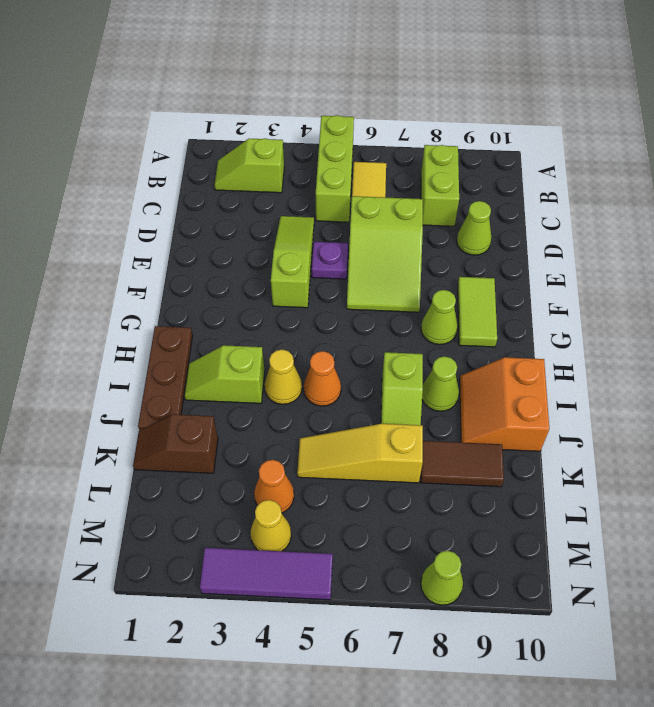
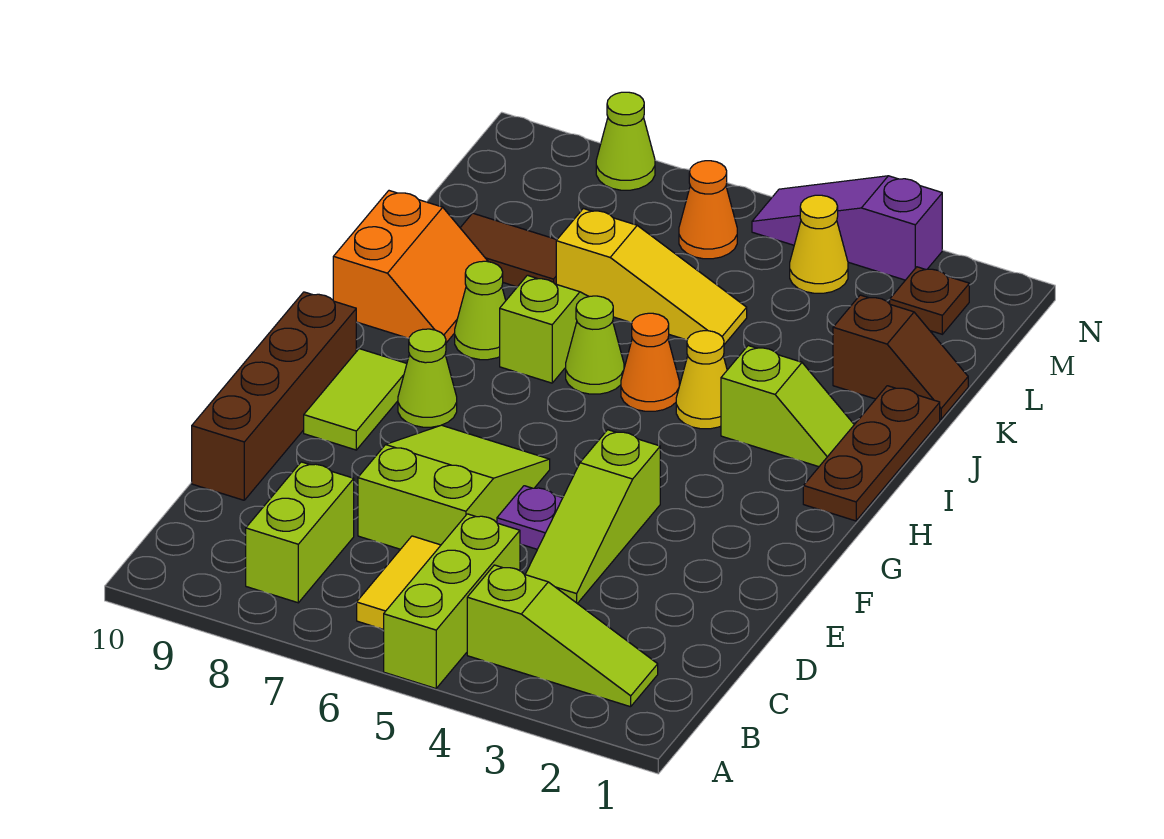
lime slope B2:B3 level 1 top 3 -> lime slope B2:B4 level 1 top 4
lime cone D9 level 1 -> lime cone I6 level 1
none -> brown brick D10:G10 level 1
orange cone L4 level 1 -> orange cone M6 level 1
none -> brown plate M2 level 1
purple tile N3:N5 level 1 -> purple slope N3:N5 level 1 top 3

